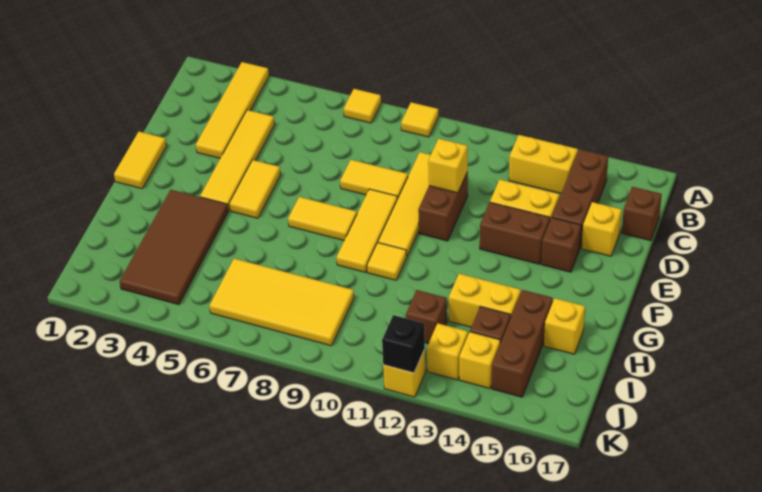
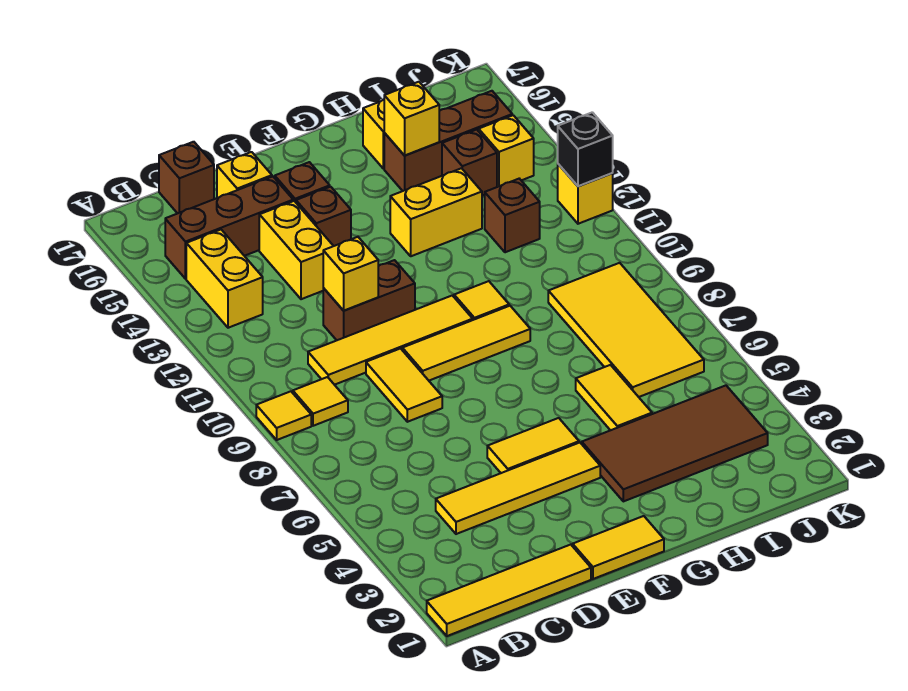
yellow tile A3:D3 level 1 -> yellow tile A1:D1 level 1
yellow tile A7 level 1 -> yellow tile B9 level 1
brown brick E13:E14 level 1 -> brown brick E14 level 1
yellow tile F7:F8 level 1 -> yellow tile H5:H6 level 1
yellow brick H13:H14 level 1 -> yellow brick G13:H13 level 1
yellow brick J13 level 1 -> yellow brick H15 level 2

